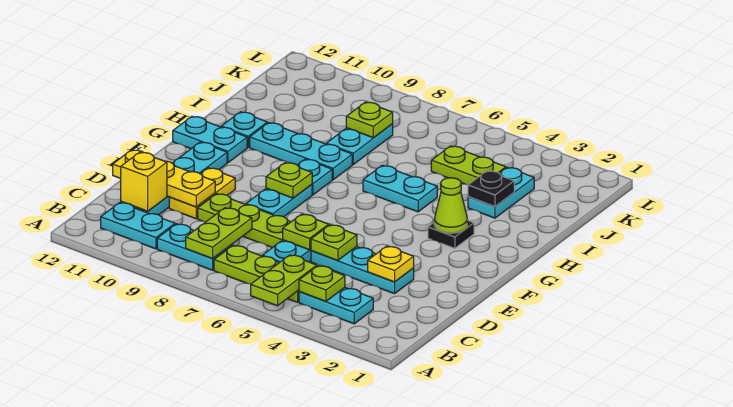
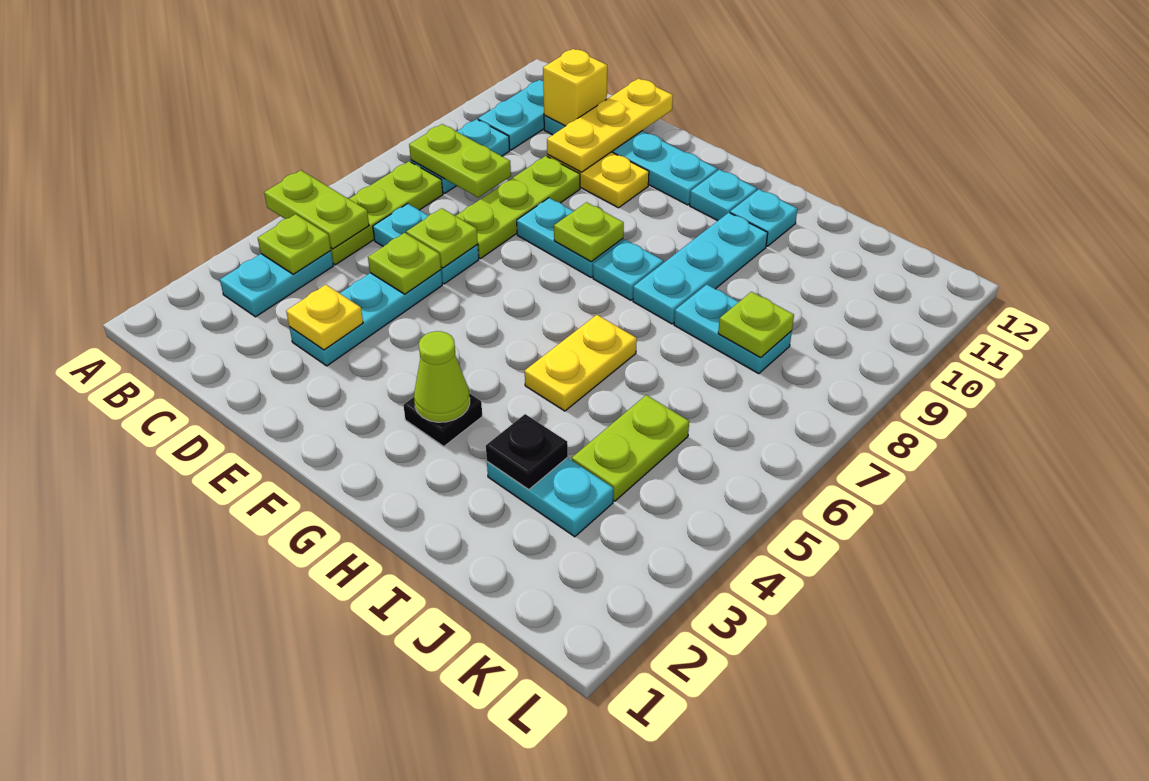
cyan plate G11:G12 level 1 -> cyan plate G11 level 1
cyan plate H5:H6 level 1 -> yellow plate H5:H6 level 1

